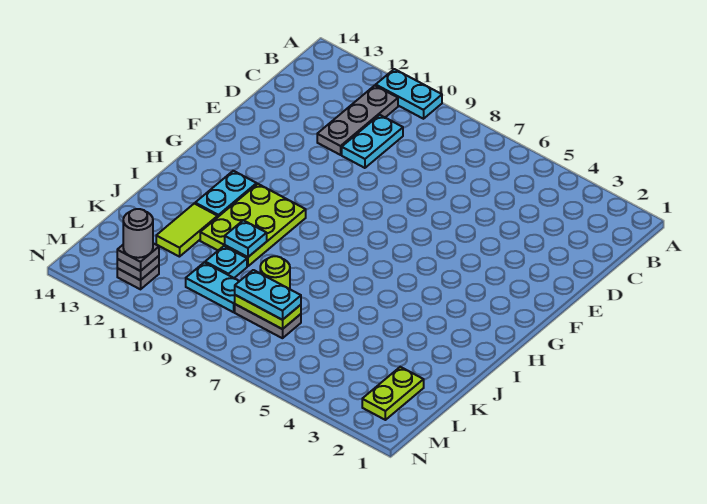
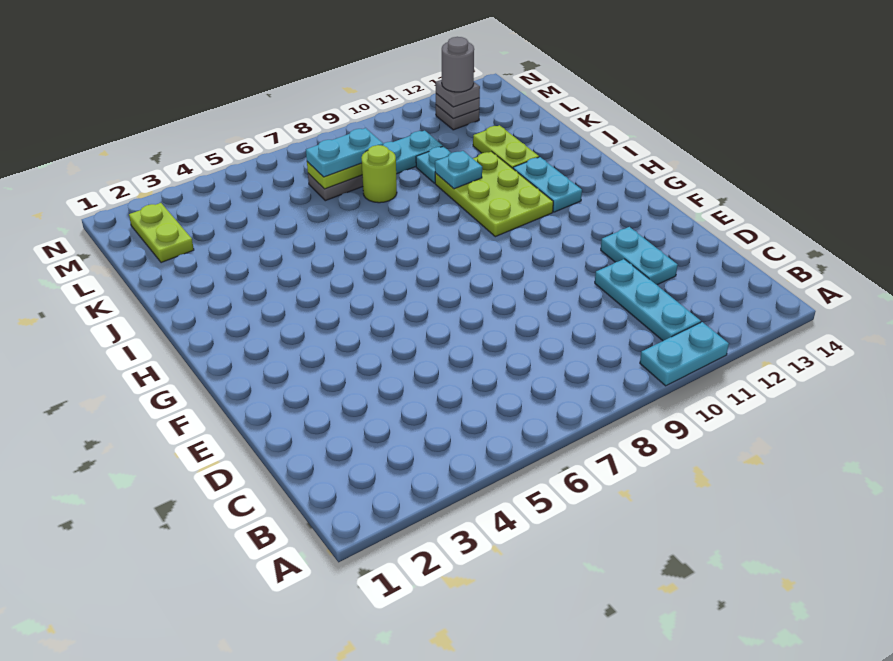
grey plate B11:D11 level 1 -> cyan plate B11:D11 level 1
cyan plate C10:D10 level 1 -> cyan plate D12:E12 level 1
lime tile J12:K12 level 1 -> lime plate J12:K12 level 1

